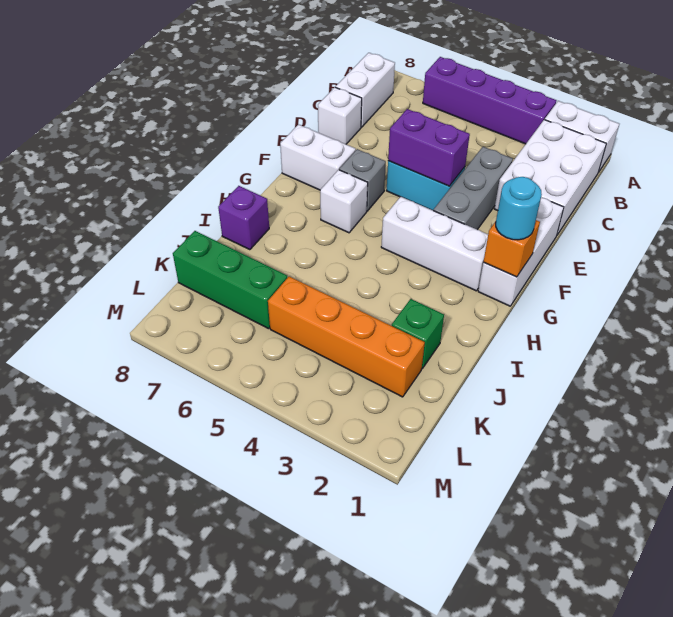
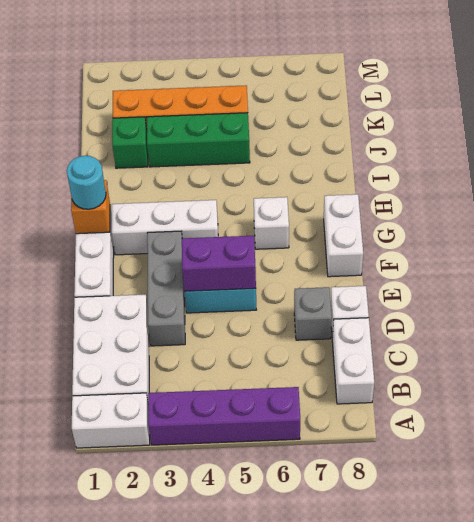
grey brick F6 level 1 -> grey brick D7 level 1
white brick F7:F8 level 1 -> white brick F8:G8 level 1
purple brick I8 level 1 -> none
green brick K6:K8 level 1 -> green brick J3:J5 level 1

